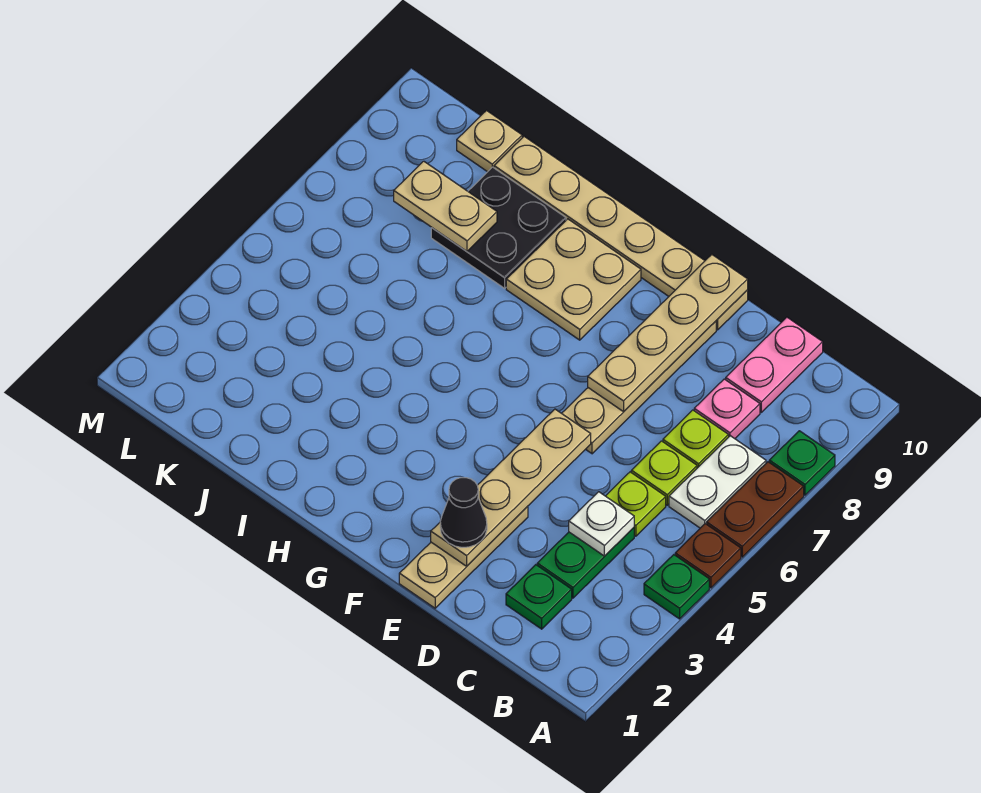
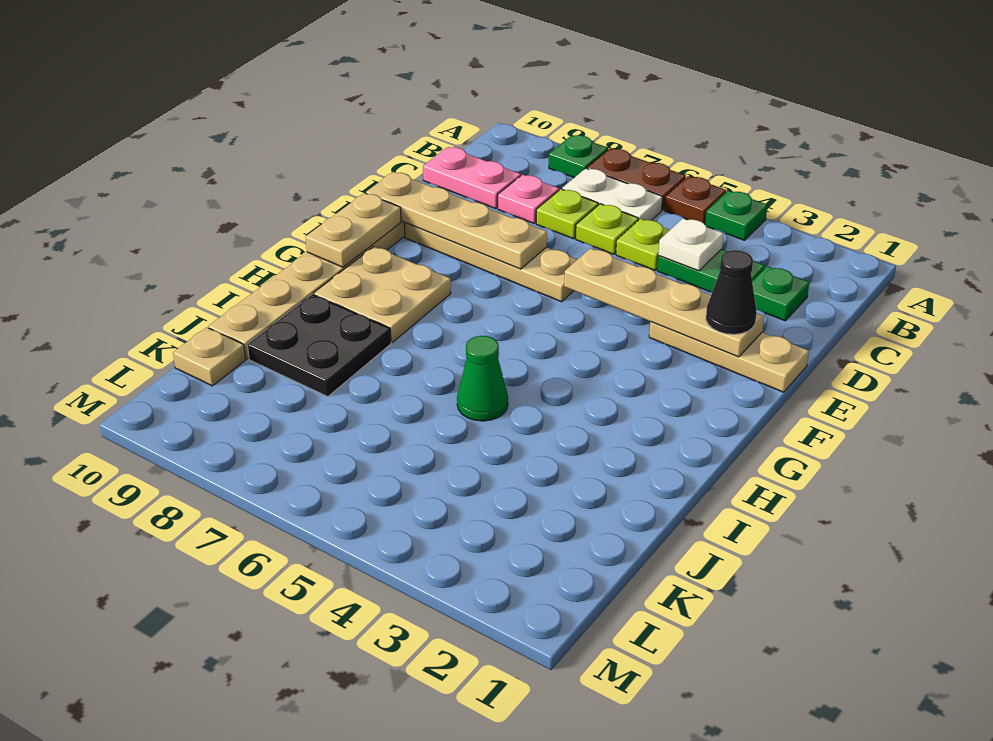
none -> green cone I5 level 1
tan plate J8:K8 level 2 -> tan plate F10:G10 level 2

